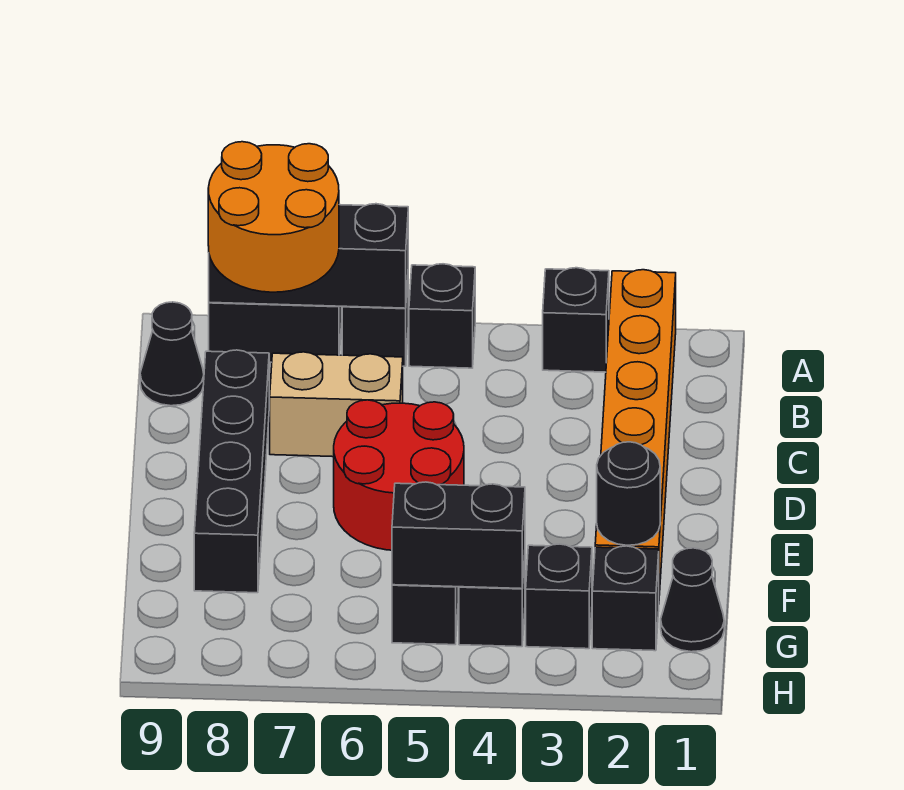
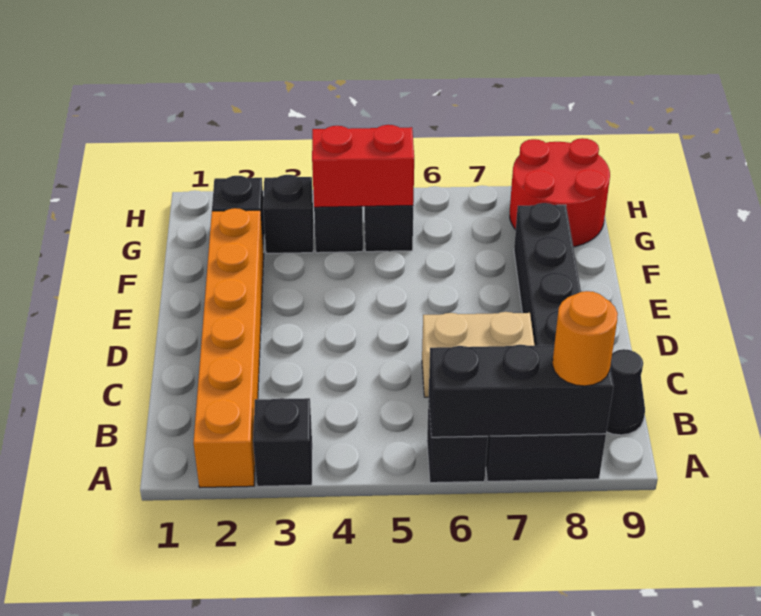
black brick A5 level 1 -> none
orange round brick A7:B8 level 3 -> orange round brick A8 level 3
red round brick D5:E6 level 1 -> red round brick G8:H9 level 1
black round brick F2 level 2 -> none
black cone G1 level 1 -> none
black brick G4:G5 level 2 -> red brick G4:G5 level 2

